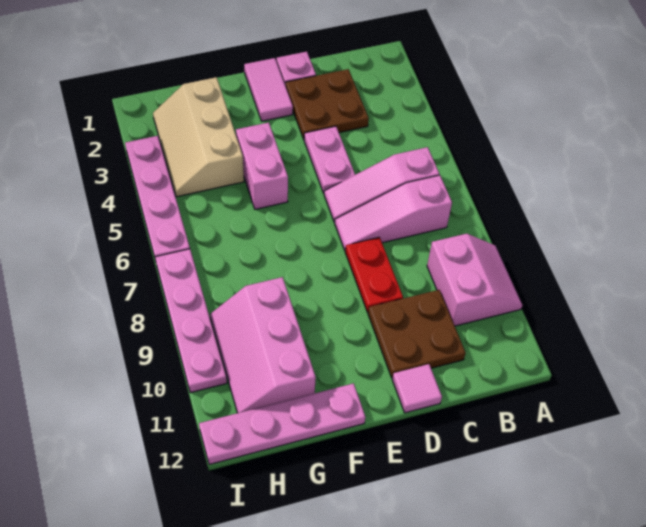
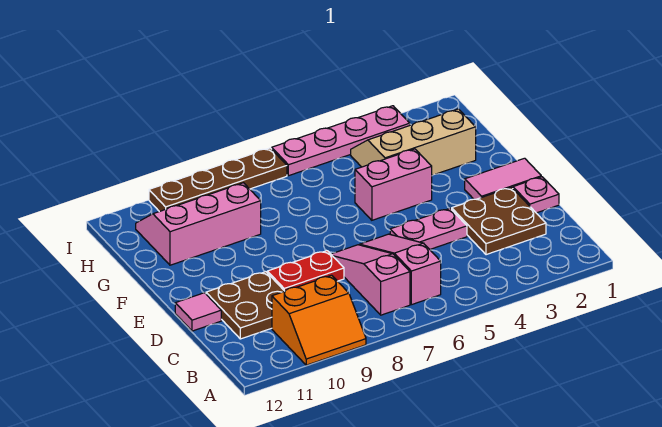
pink slope A9:B10 level 1 top B -> orange slope A9:B10 level 1 top B
pink plate F12:I12 level 1 -> none
pink plate I7:I10 level 1 -> brown plate I7:I10 level 1

